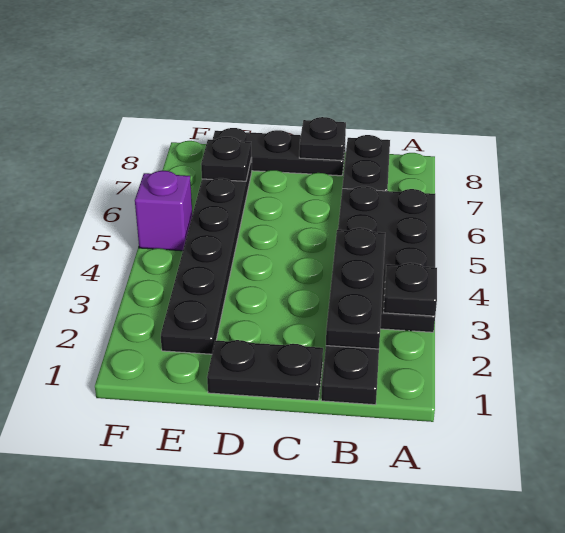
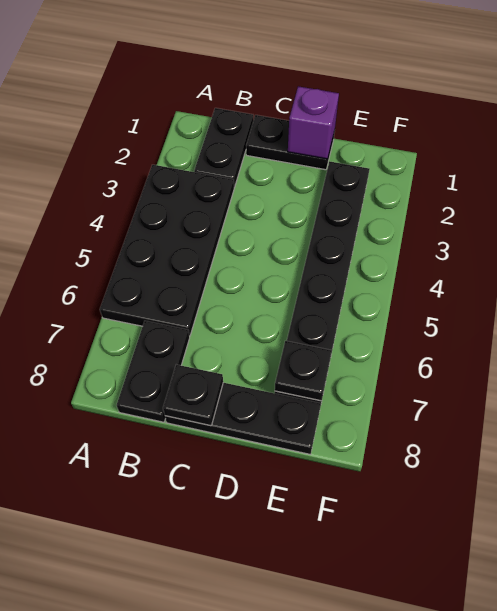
black plate A3 level 2 -> none
black plate B2:B4 level 2 -> none
purple brick F5 level 1 -> purple brick D1 level 2

